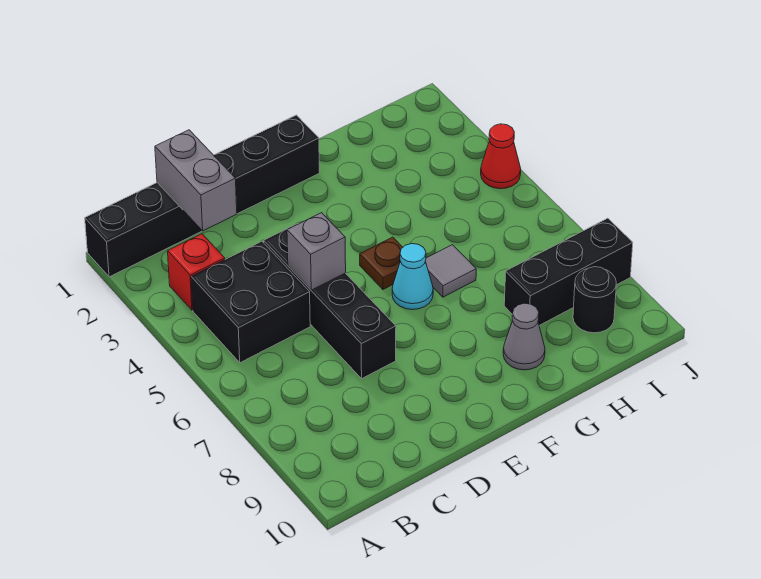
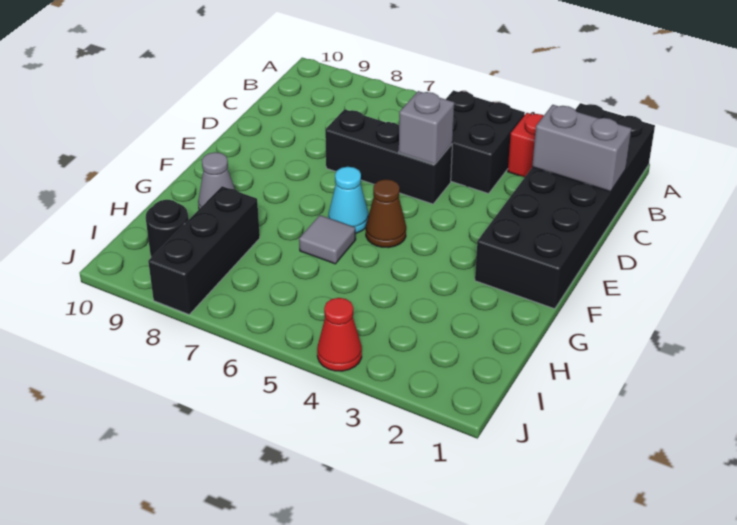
black brick A1:F1 level 1 -> black brick A1:F2 level 1
black brick D4:D7 level 1 -> black brick D5:D7 level 1
brown plate F5 level 1 -> brown cone F5 level 1

